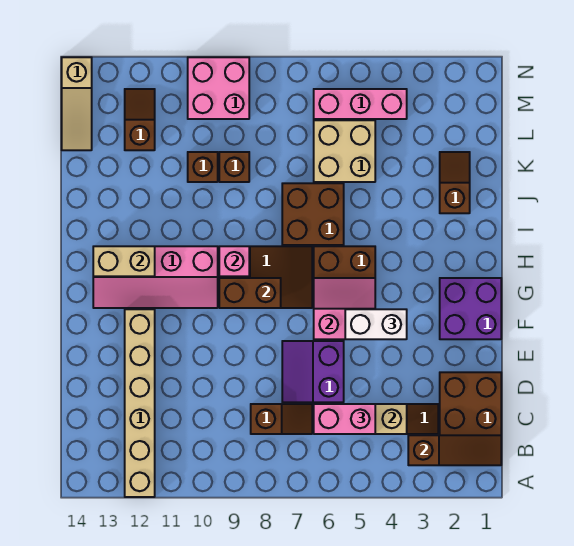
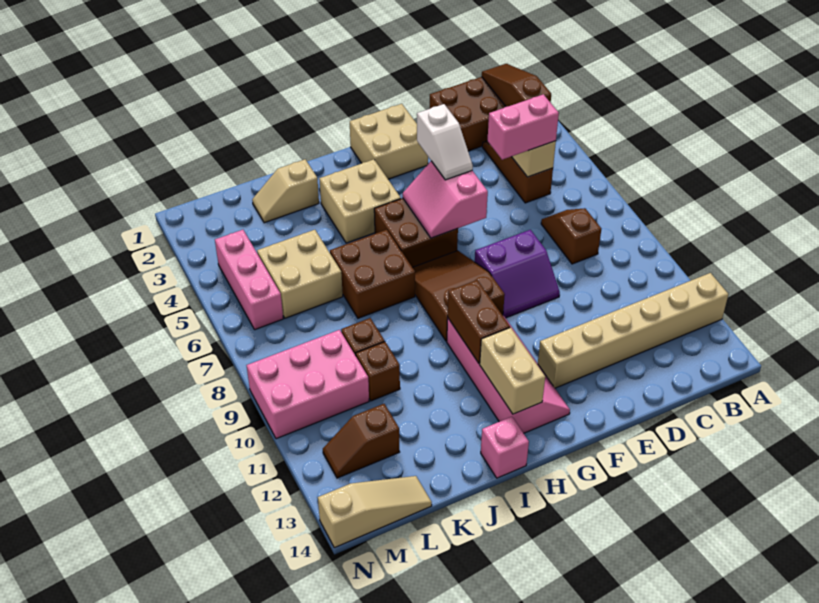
pink brick C5:C6 level 3 -> pink brick C5:D5 level 3
purple slope D6:E7 level 1 top 6 -> purple slope E8:F9 level 1 top 8
purple brick F1:G2 level 1 -> tan brick F1:G2 level 1
white brick F4:F5 level 3 -> white slope F4:F5 level 3 top 4
brown brick G8:G9 level 2 -> brown brick H10:H11 level 2
none -> tan brick H3:I4 level 1
pink brick H9 level 2 -> pink brick I14 level 1
brown slope J2:K2 level 1 top J -> tan slope J2:K2 level 1 top J
pink brick M9:N10 level 1 -> pink brick L9:N10 level 1

